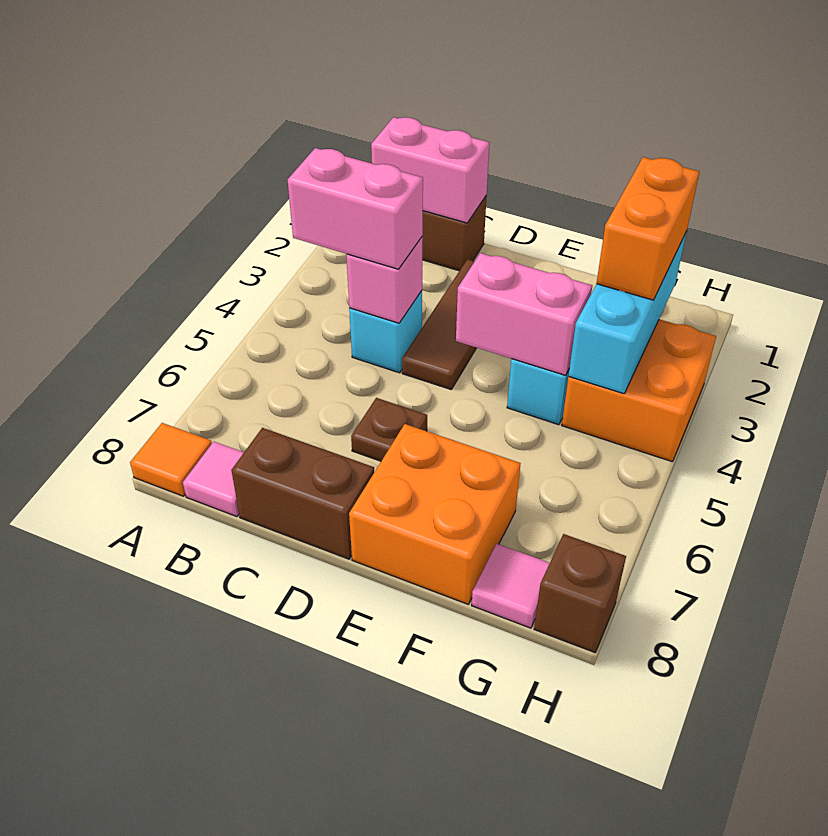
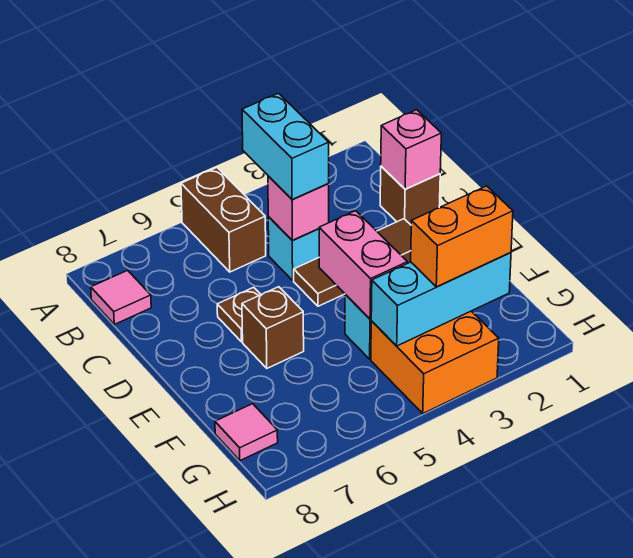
orange tile A8 level 1 -> none
pink brick B1:C1 level 2 -> pink brick C1 level 2
pink brick B4:C4 level 3 -> cyan brick B4:C4 level 3
brown brick C8:D8 level 1 -> brown brick A5:B5 level 1
orange brick E7:F8 level 1 -> none
brown brick H8 level 1 -> brown brick E6 level 1

